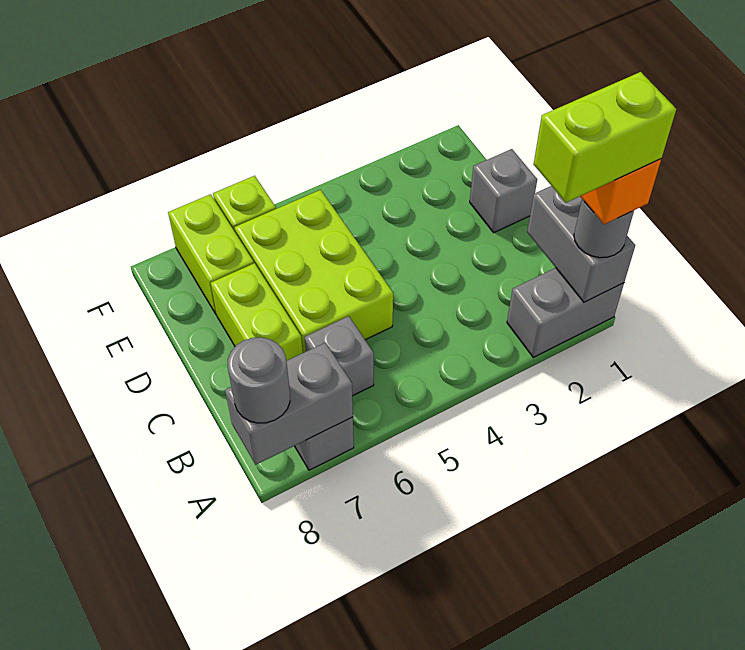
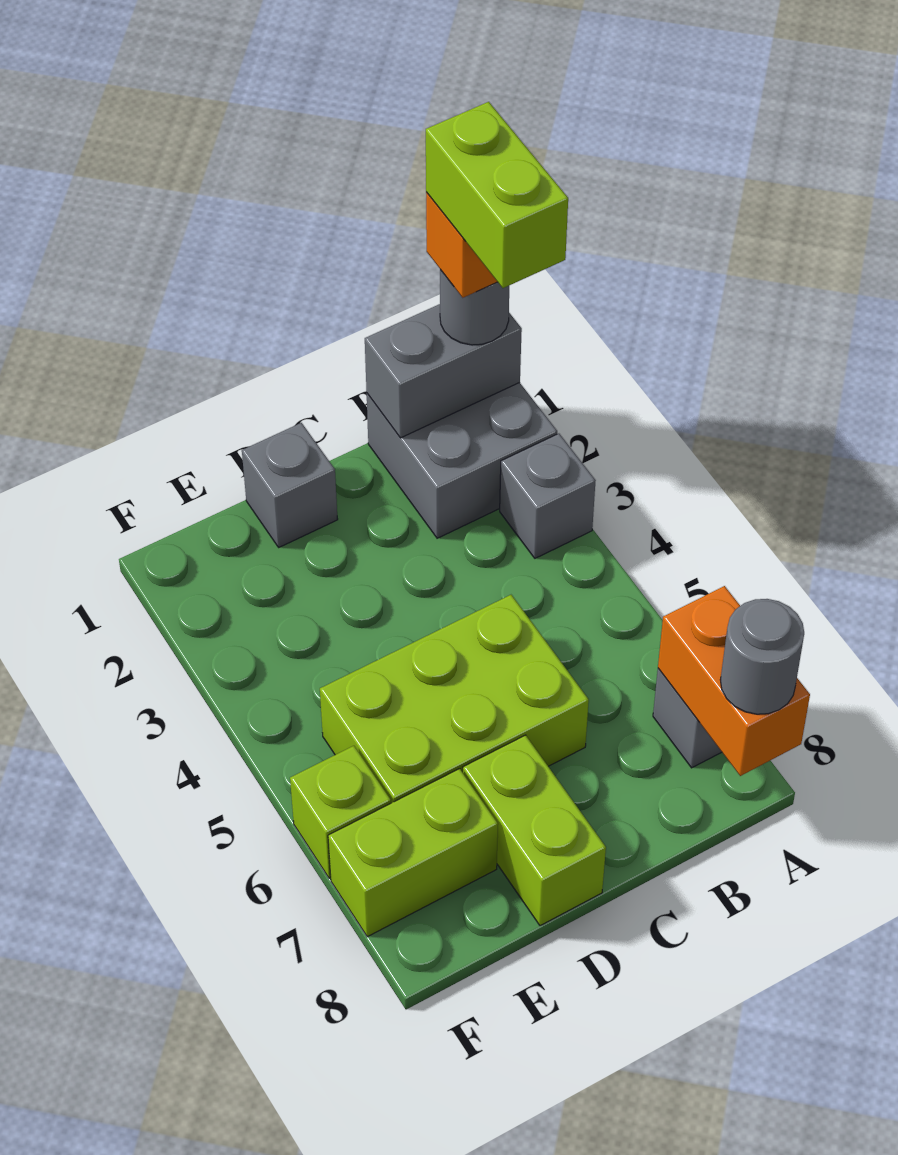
grey brick A1:A2 level 1 -> grey brick A1:B2 level 1
grey brick A7:A8 level 2 -> orange brick A7:A8 level 2
grey brick B6 level 1 -> grey brick A3 level 1
lime brick C7:D7 level 1 -> lime brick D7:D8 level 1

